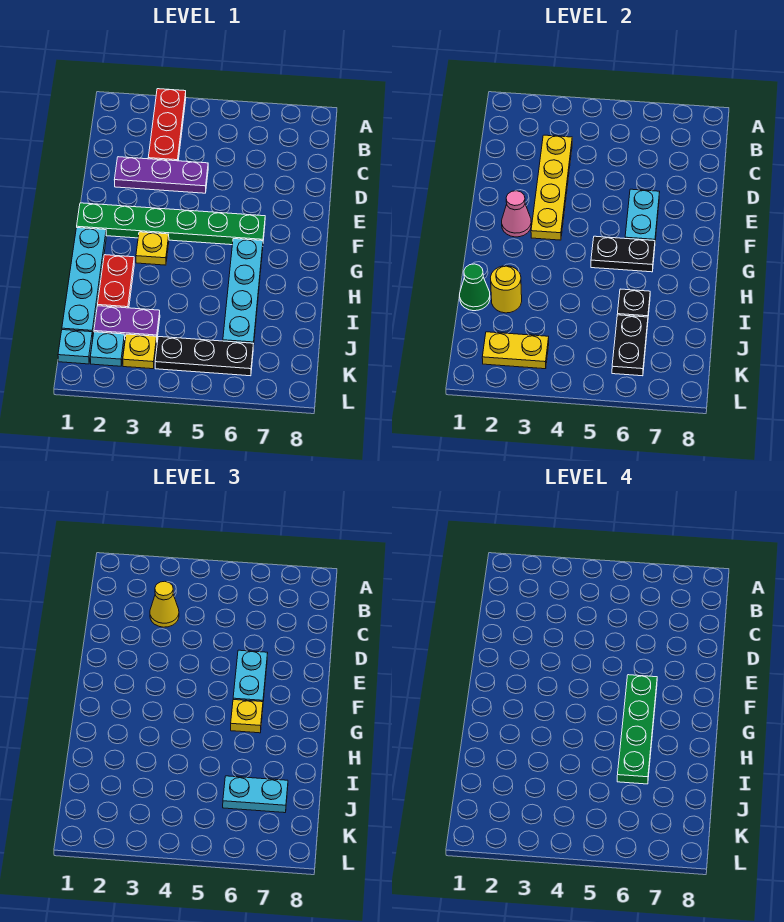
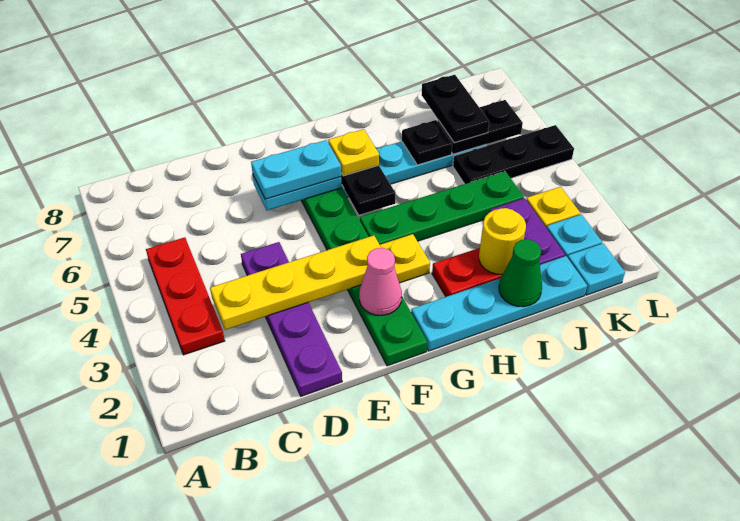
red plate A3:C3 level 1 -> red plate B3:B5 level 1
yellow cone C3 level 3 -> none
purple plate D2:D4 level 1 -> purple plate D1:D4 level 1
green plate F6:I6 level 4 -> green plate G4:J4 level 1
cyan plate J6:J7 level 3 -> black plate J6:J7 level 3
yellow plate K2:K3 level 2 -> none
black plate K4:K6 level 1 -> black plate J5:L5 level 1

